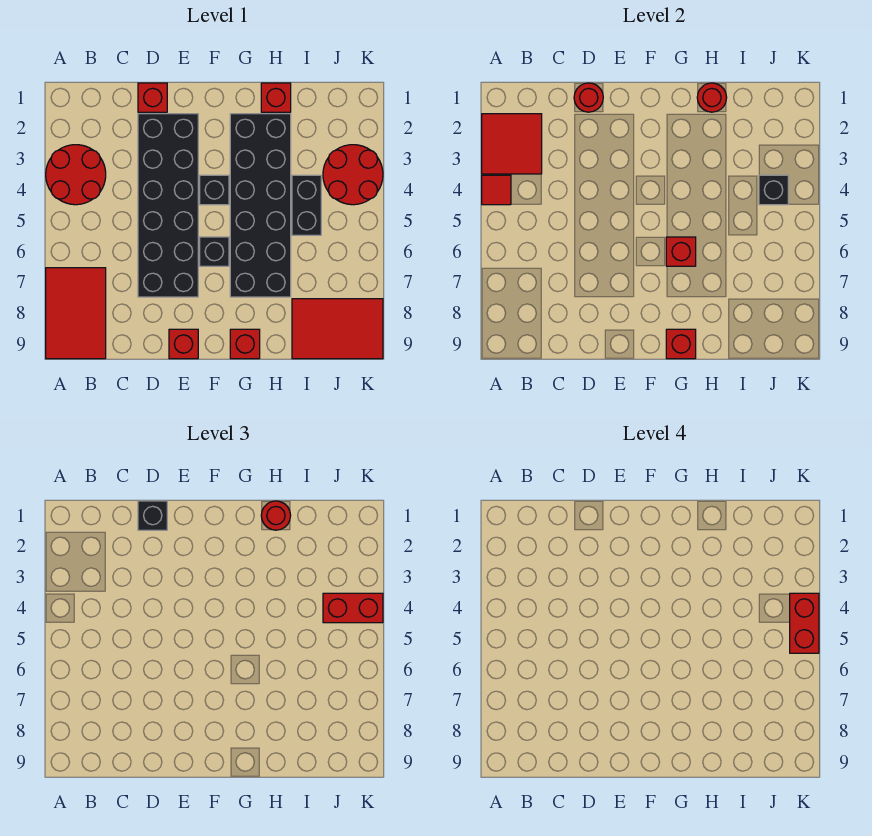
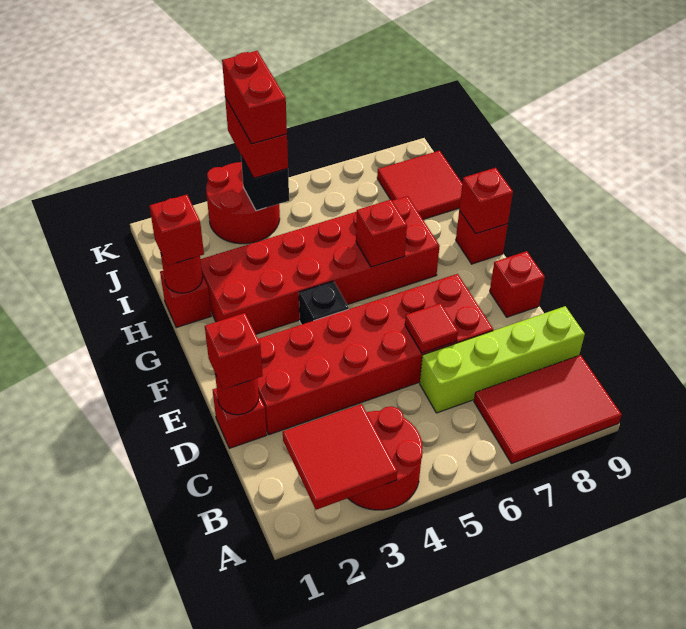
red tile A4 level 2 -> red tile D6 level 2
none -> lime brick C6:C9 level 1
black brick D1 level 3 -> red brick D1 level 3
black brick D2:E7 level 1 -> red brick D2:E7 level 1
black brick F6 level 1 -> none
black brick G2:H7 level 1 -> red brick G2:H7 level 1
red round brick H1 level 3 -> red brick H1 level 3
black brick I4:I5 level 1 -> none
red tile I8:K9 level 1 -> red tile I8:J9 level 1
red brick K4:K5 level 4 -> red brick J4:K4 level 4

